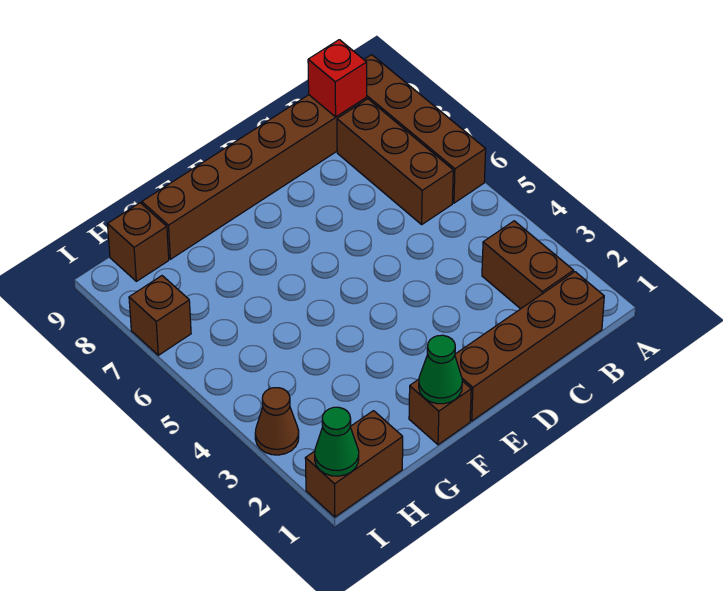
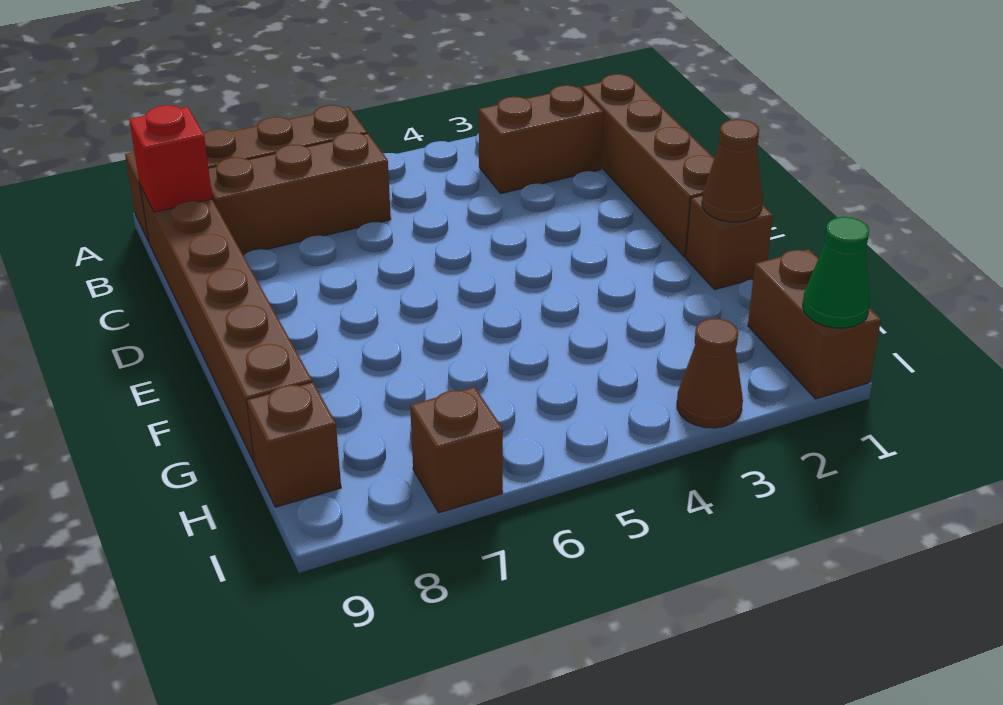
green cone F1 level 2 -> brown cone F1 level 2

